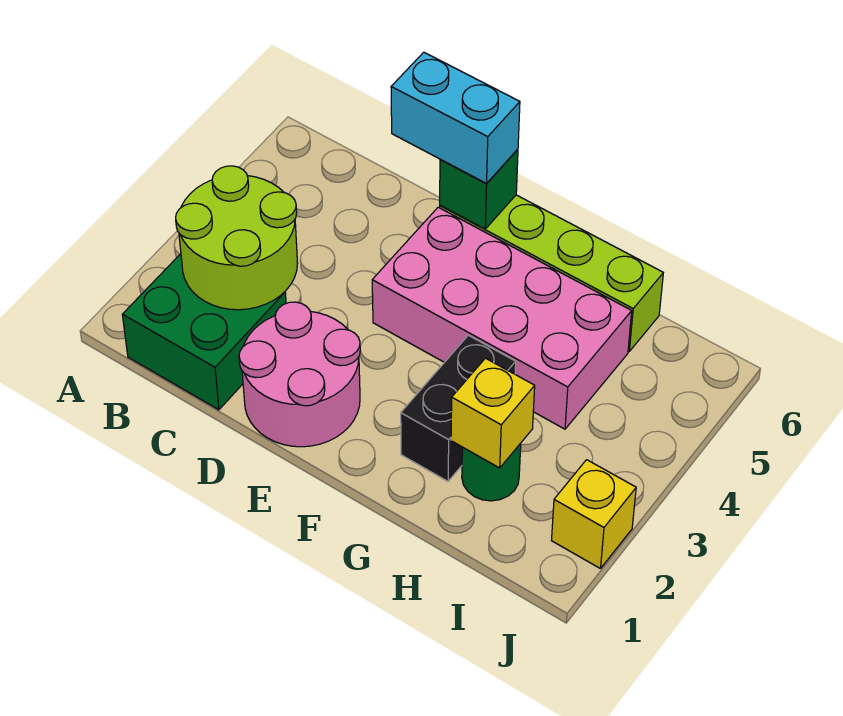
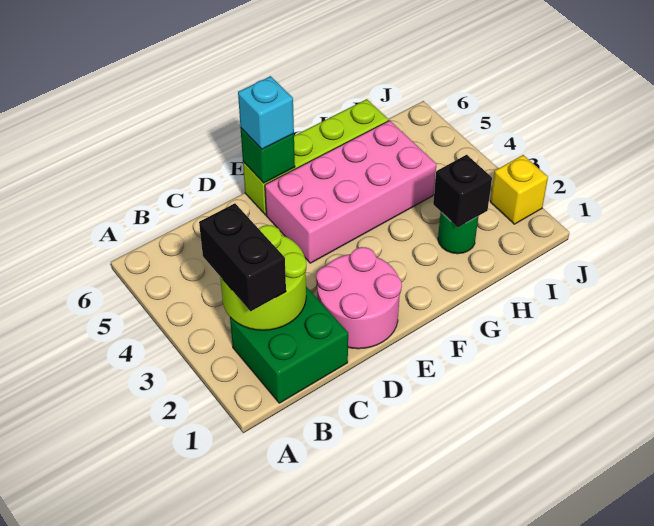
cyan brick D6:E6 level 3 -> cyan brick E6 level 3
black brick G2:G3 level 1 -> black brick B2:B3 level 3
yellow brick H2 level 2 -> black brick H2 level 2

